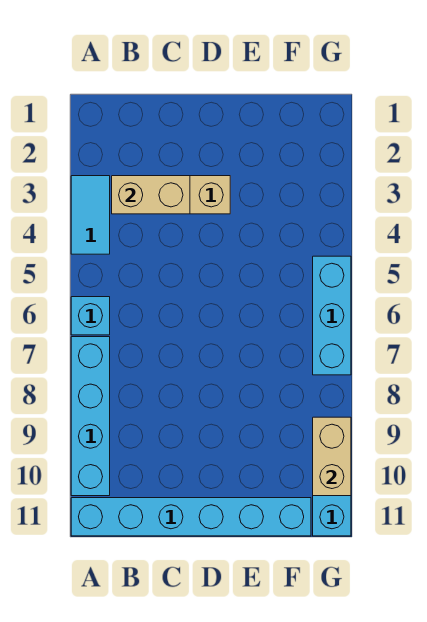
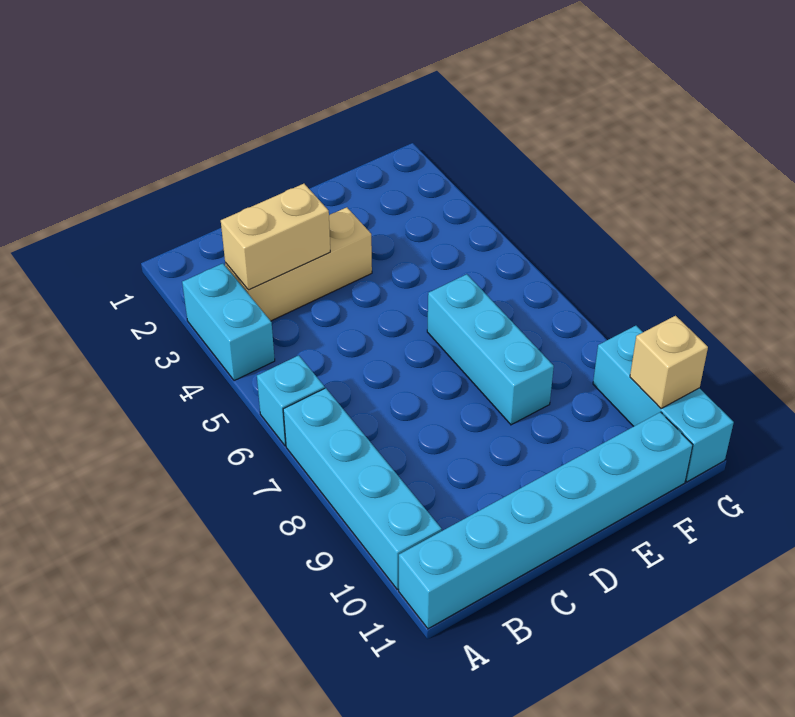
cyan tile A3:A4 level 1 -> cyan brick A3:A4 level 1
cyan brick G5:G7 level 1 -> cyan brick E6:E8 level 1
tan brick G9:G10 level 2 -> tan brick G10 level 2

